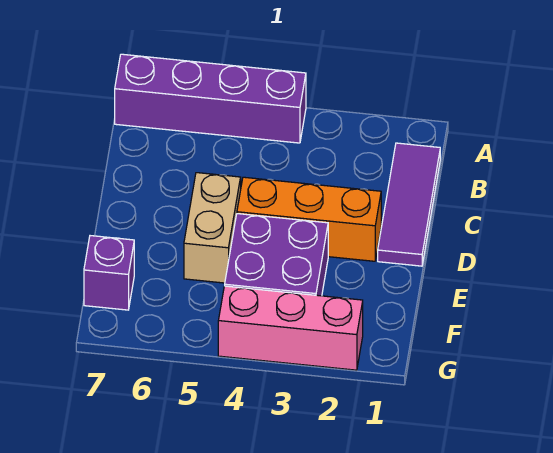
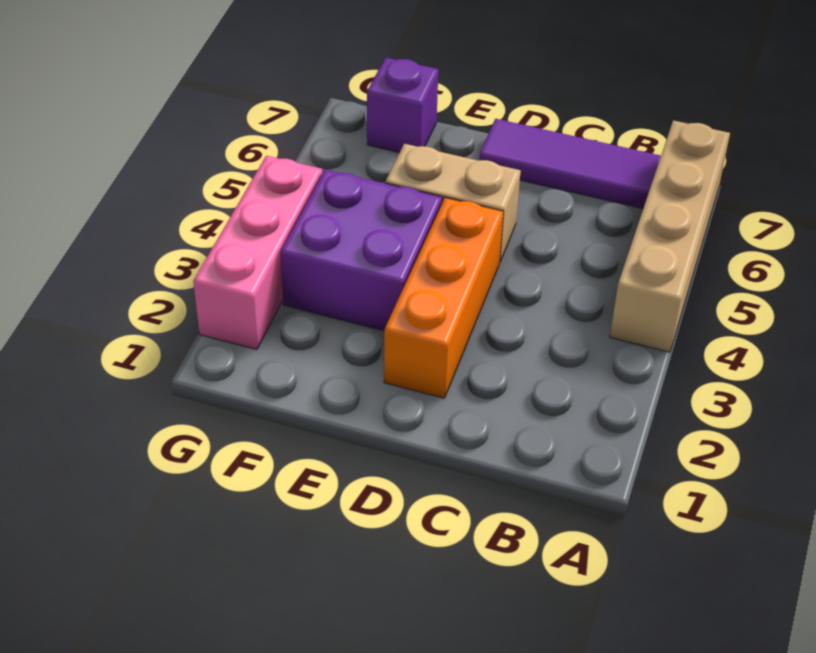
purple brick A4:A7 level 1 -> tan brick A4:A7 level 1
purple tile B1:D1 level 1 -> purple tile B7:D7 level 1

